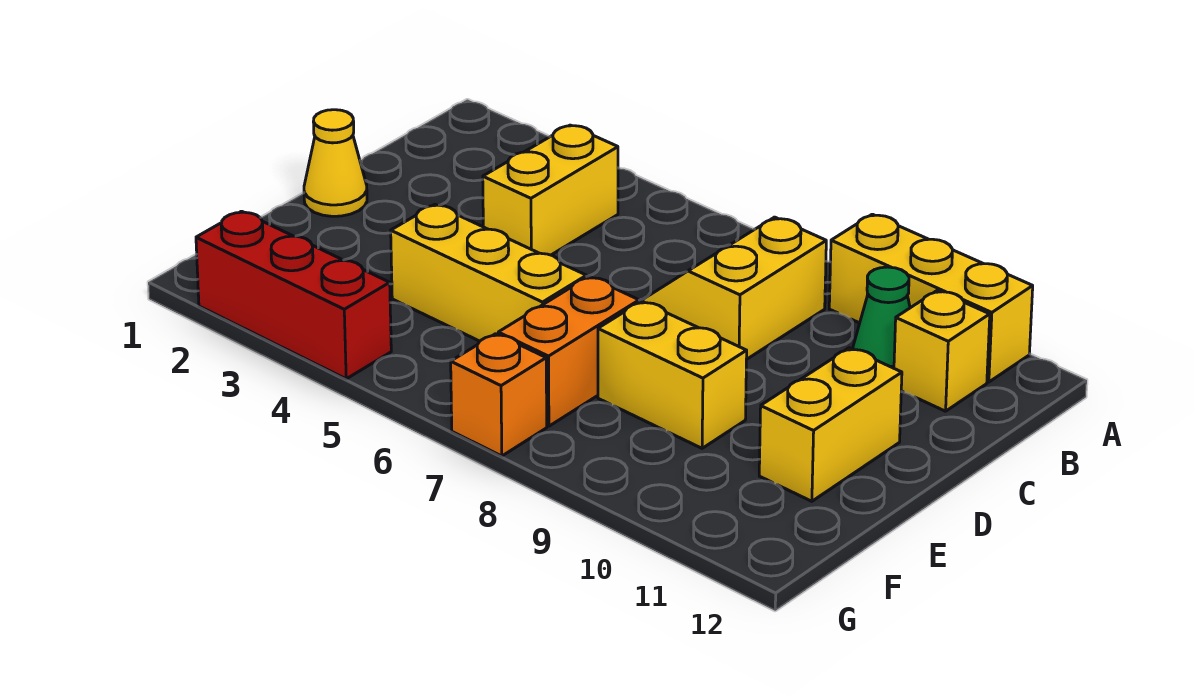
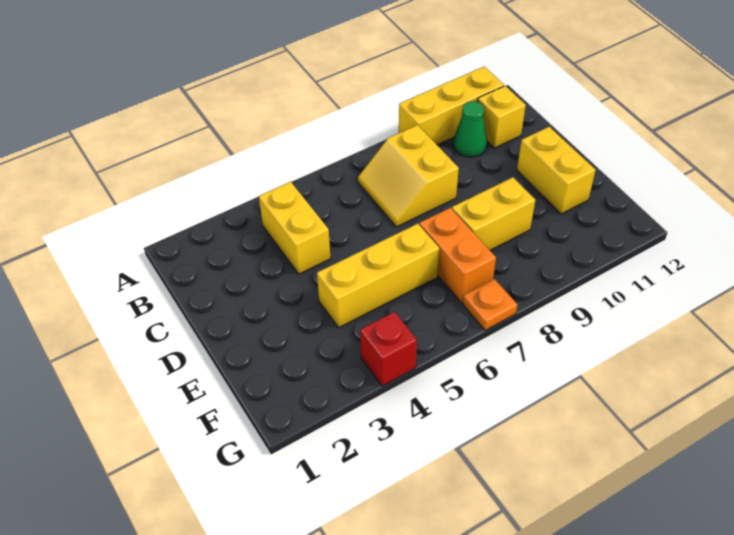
yellow cone D1 level 1 -> none
red brick G2:G4 level 1 -> red brick G4 level 1
orange brick G7 level 1 -> orange plate G7 level 1

